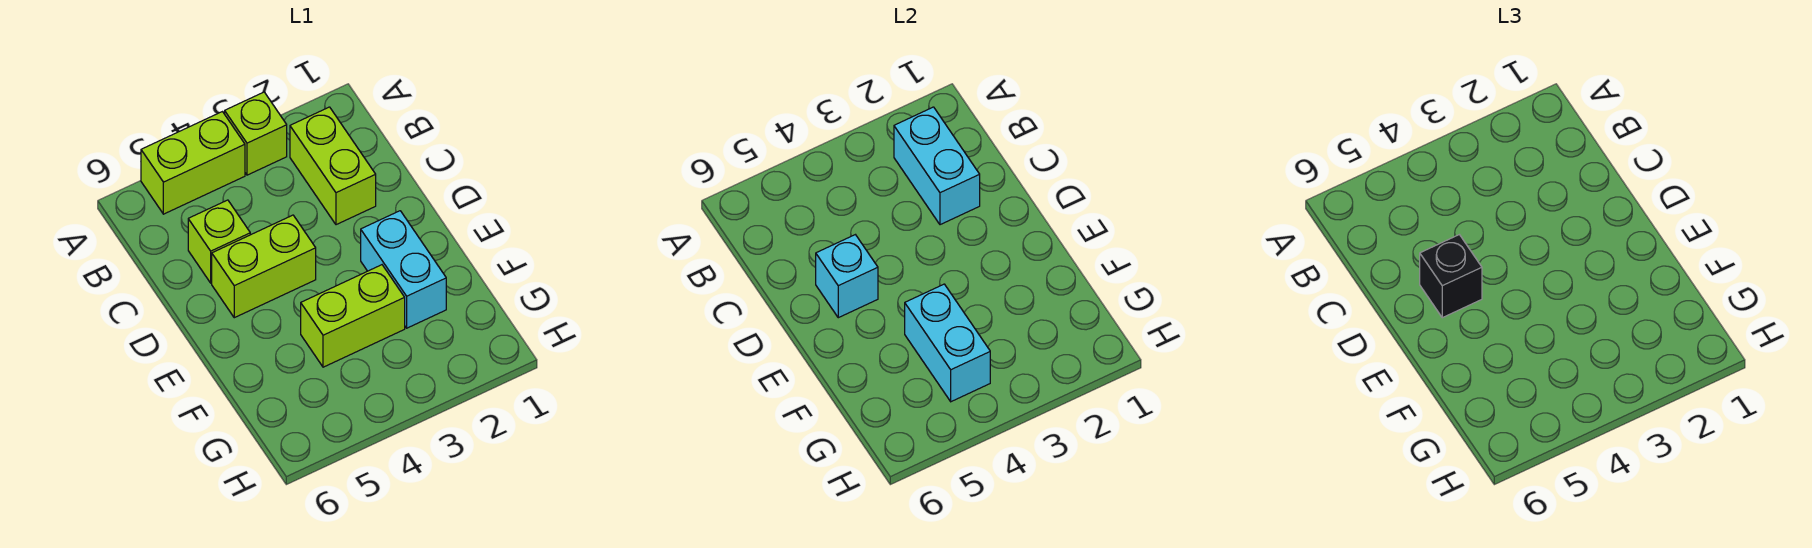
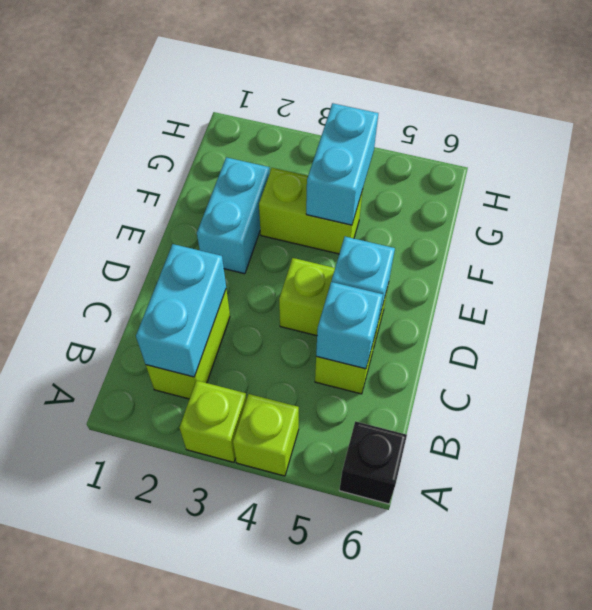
lime brick A4:A5 level 1 -> lime brick A4 level 1
none -> cyan brick C5 level 2
black brick D5 level 3 -> black brick A6 level 1

